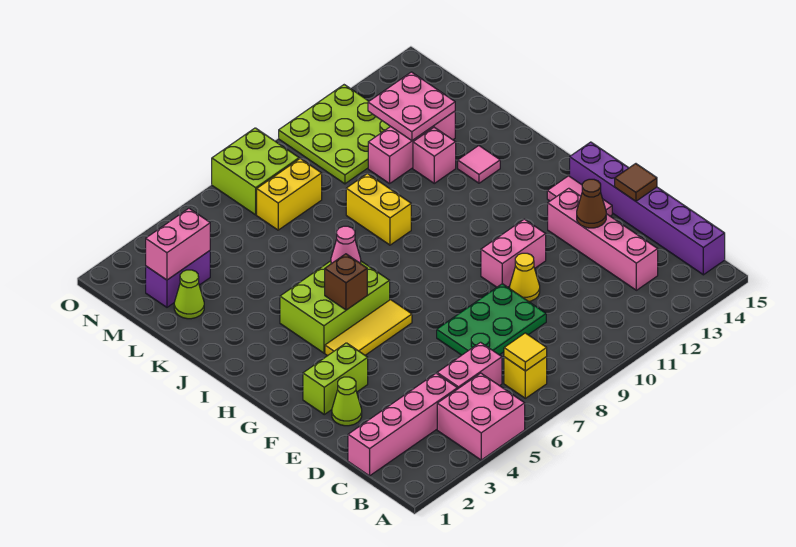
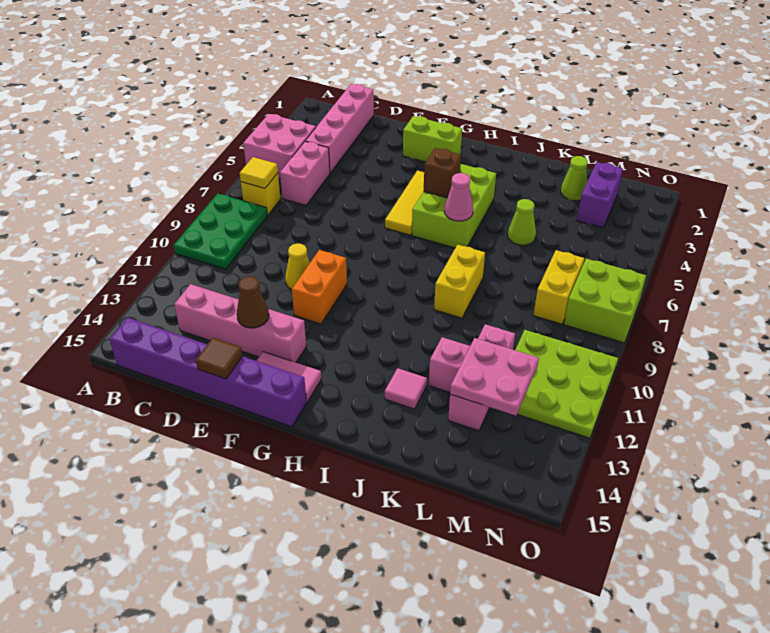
green plate D7:E9 level 1 -> green plate A8:B10 level 1
lime cone E2 level 1 -> lime cone K5 level 1
lime brick F2:F3 level 1 -> lime brick F2:G2 level 1
pink brick F10:F11 level 1 -> orange brick F10:F11 level 1
yellow brick J9:K9 level 1 -> yellow brick J8:J9 level 1
pink brick M2:M3 level 2 -> none

